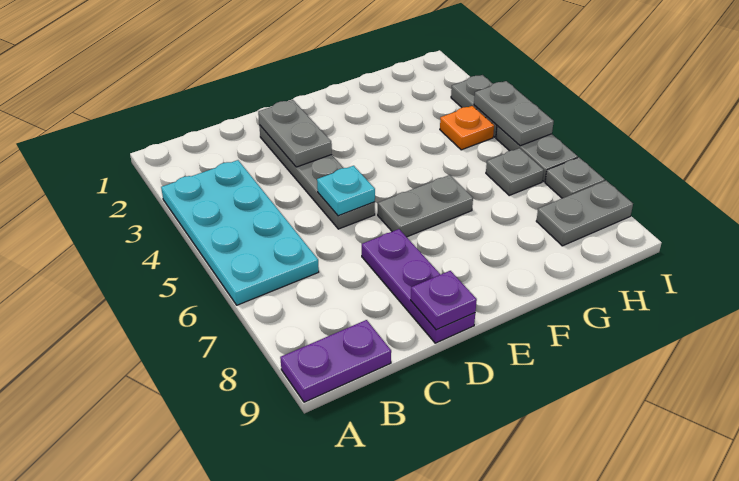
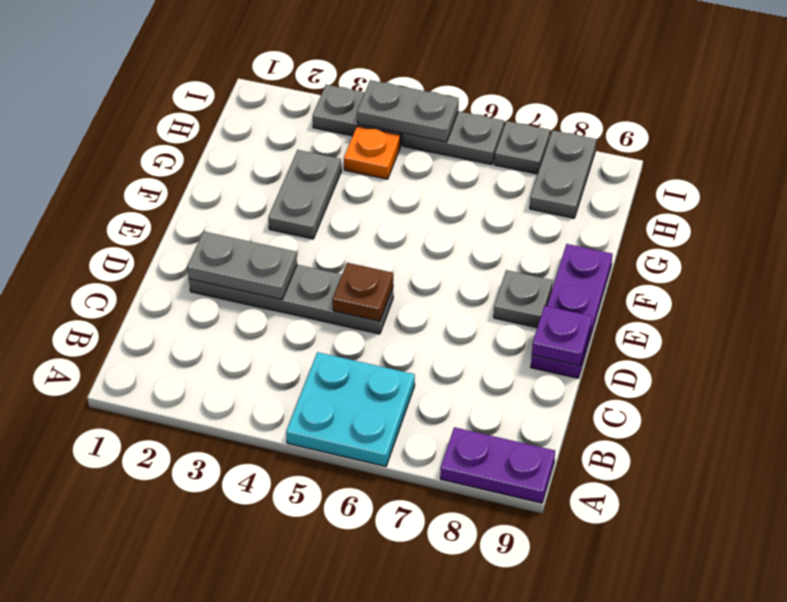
cyan plate A3:B6 level 1 -> cyan plate A5:B6 level 1
purple plate A9:B9 level 1 -> purple plate A8:A9 level 1
cyan plate D5 level 2 -> brown plate D5 level 2
purple plate D7:D9 level 1 -> purple plate D9:F9 level 1
grey plate E6:F6 level 1 -> grey plate F3:G3 level 1
grey plate H6 level 1 -> grey plate E8 level 1

